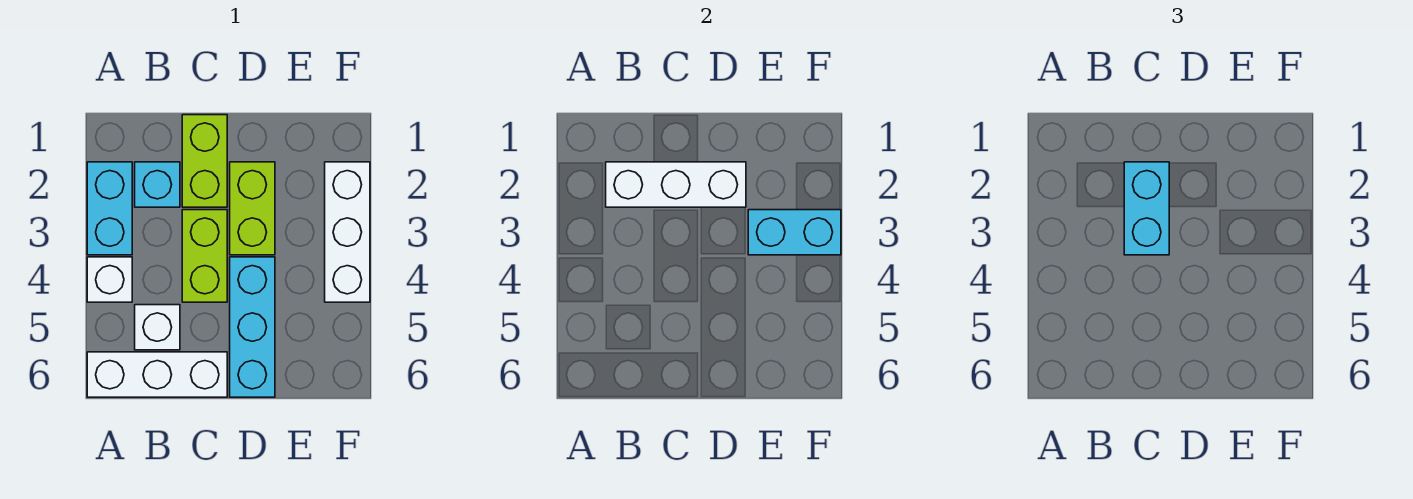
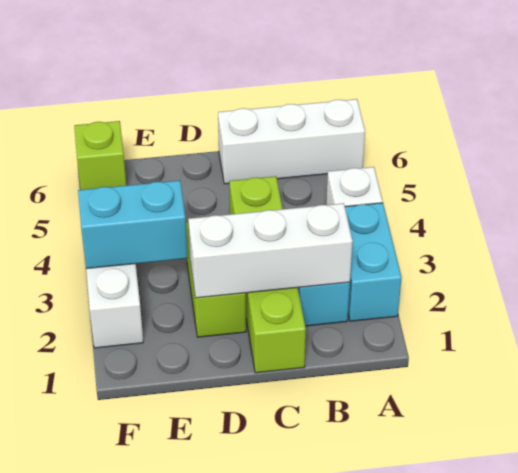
white brick B5 level 1 -> none
cyan brick C2:C3 level 3 -> none
cyan brick D4:D6 level 1 -> none
none -> lime brick F6 level 1

